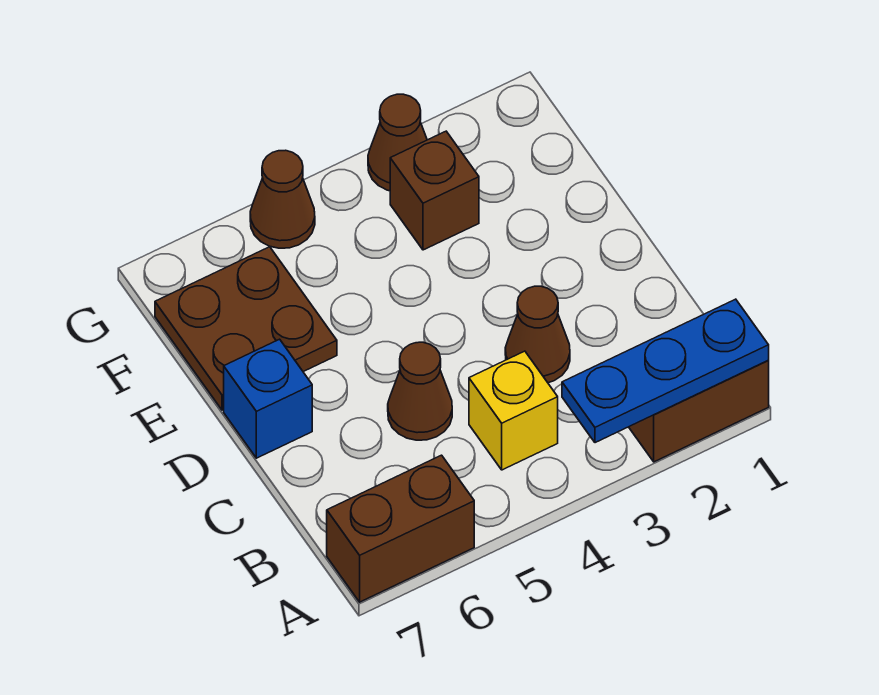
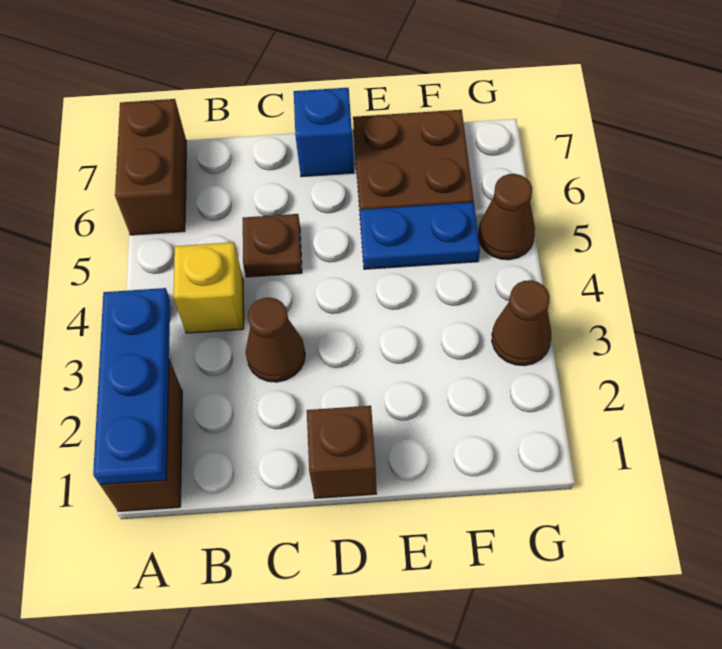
brown cone C5 level 1 -> brown plate C5 level 1
none -> blue plate E5:F5 level 1
brown brick F3 level 1 -> brown brick D1 level 1

